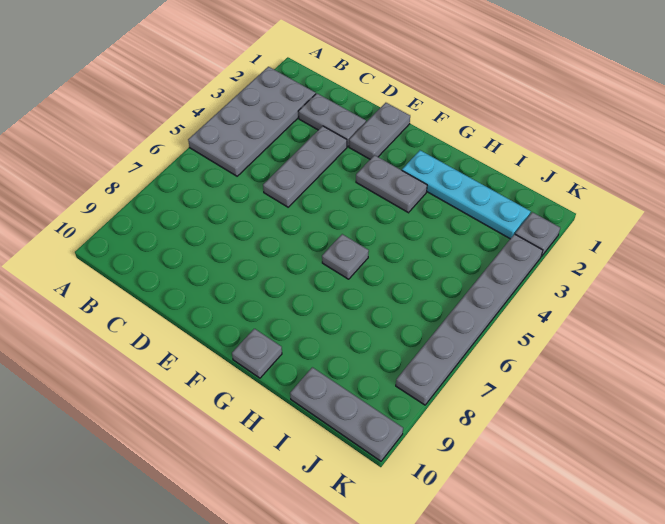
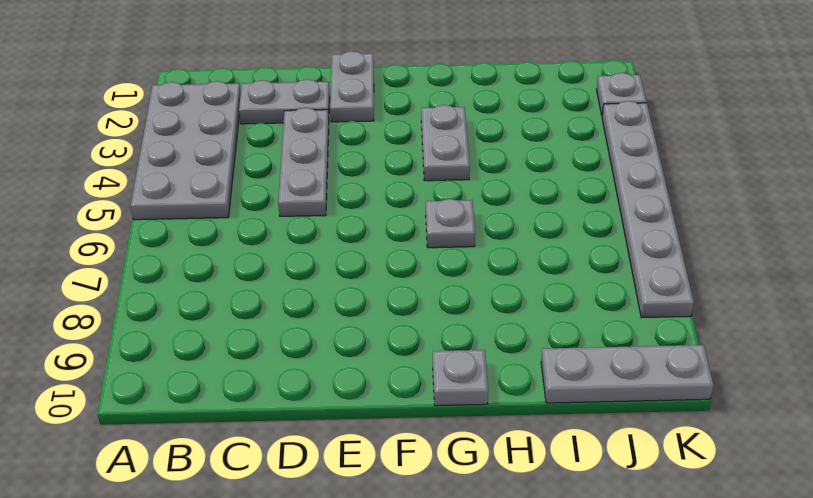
grey plate F3:G3 level 1 -> grey plate G3:G4 level 1
cyan plate G2:J2 level 1 -> none

